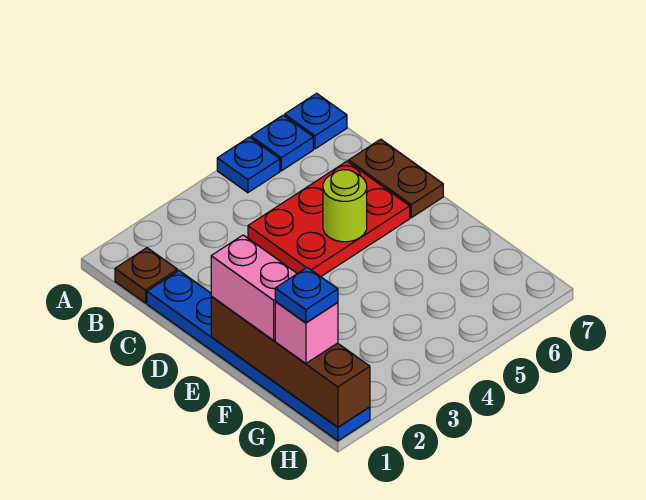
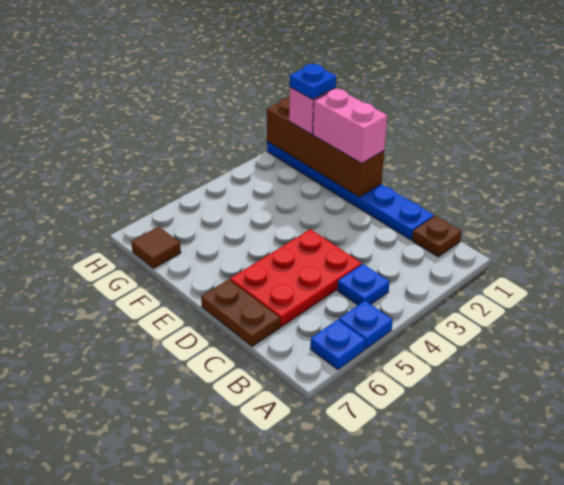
blue plate A7 level 1 -> blue plate B4 level 1
lime round brick D5 level 2 -> none
none -> brown tile G7 level 1

